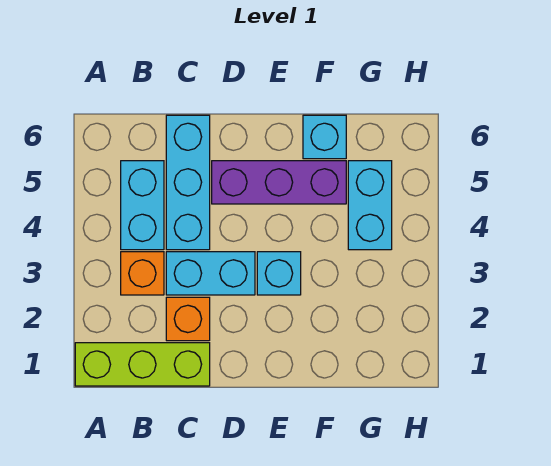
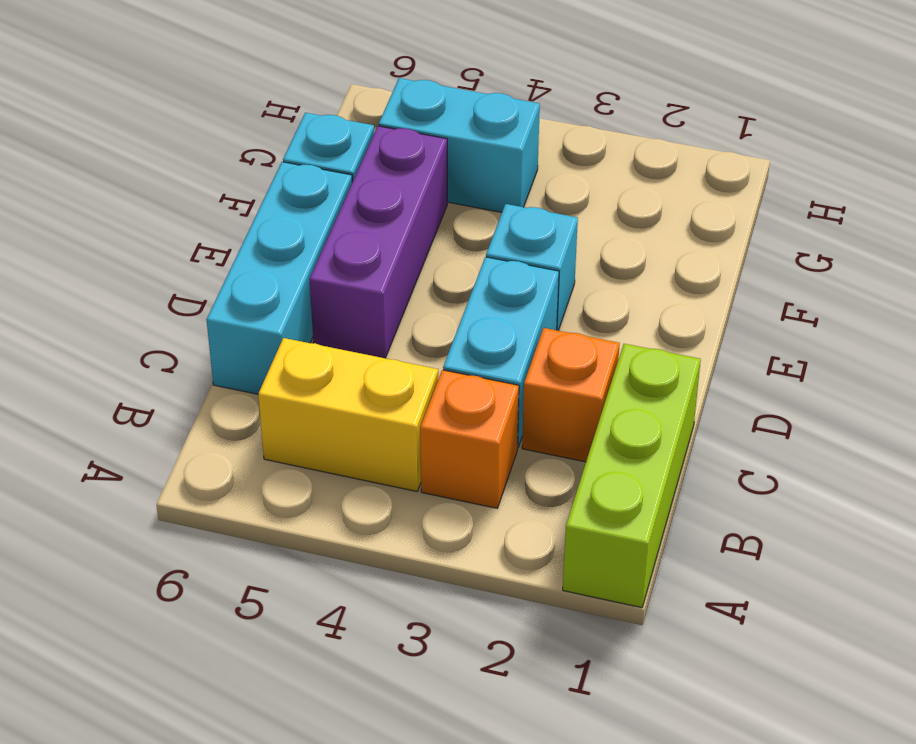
cyan brick B4:B5 level 1 -> yellow brick B4:B5 level 1
cyan brick C4:C6 level 1 -> cyan brick C6:E6 level 1

